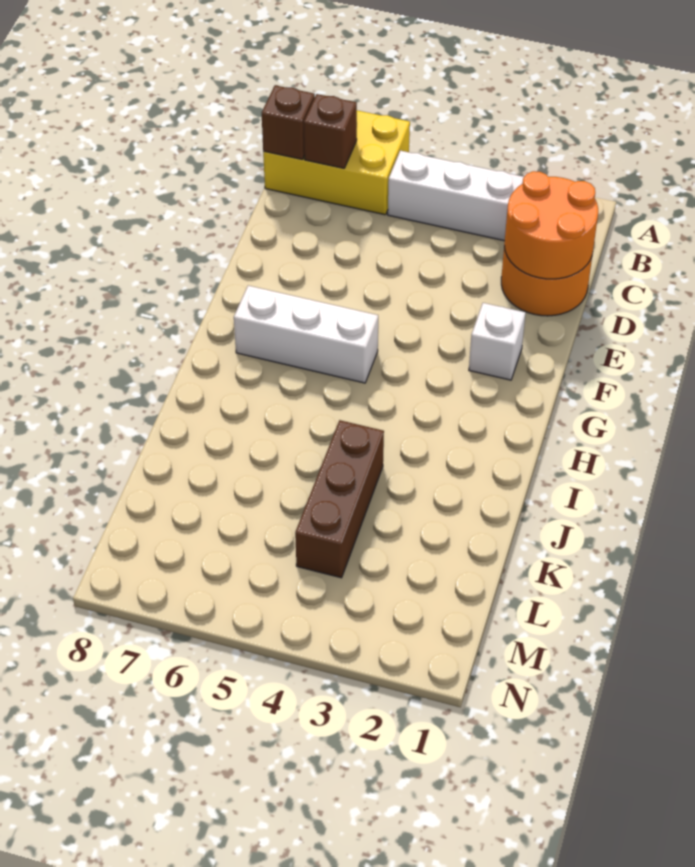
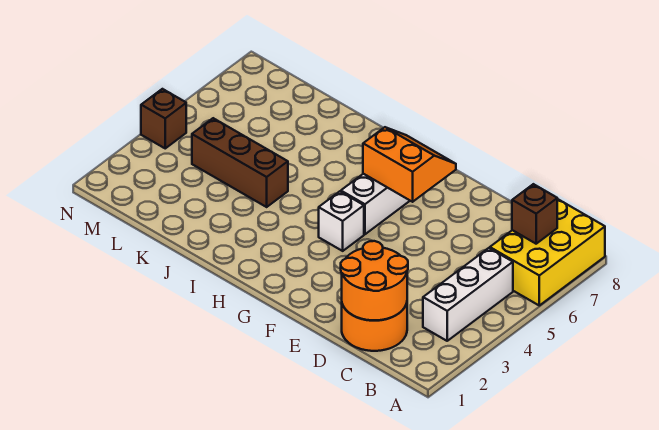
brown brick B8 level 2 -> brown brick N4 level 1
white brick F2 level 1 -> white brick G4 level 1
none -> orange slope F6:G7 level 2 top 6

